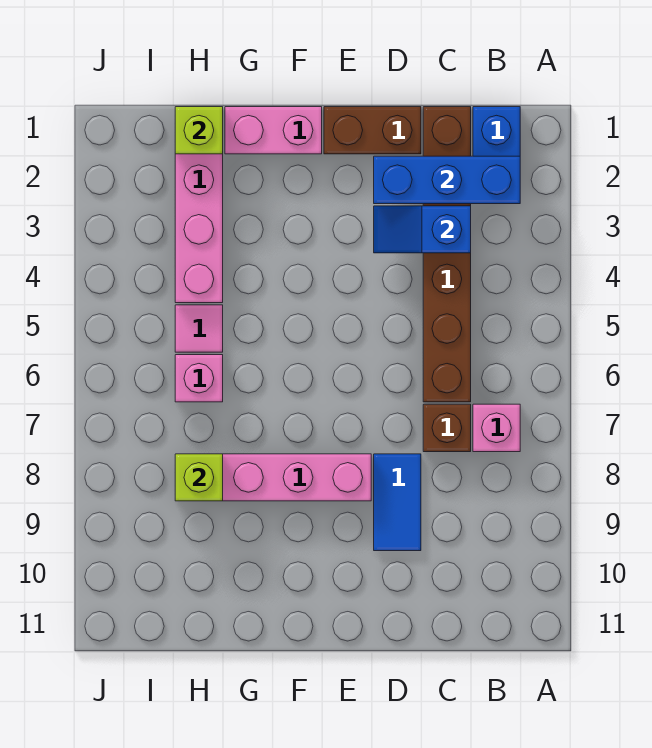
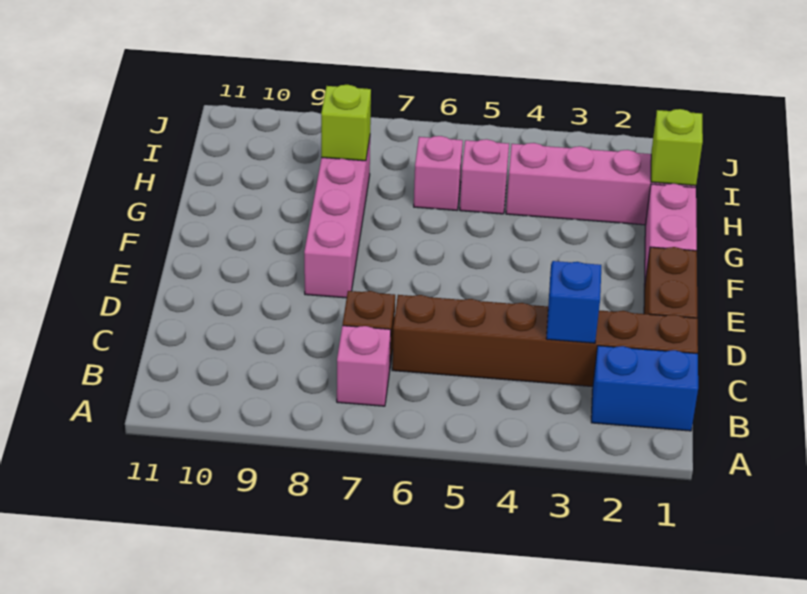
blue brick B2:D2 level 2 -> none
blue tile D8:D9 level 1 -> none
pink tile H5 level 1 -> pink brick H5 level 1

